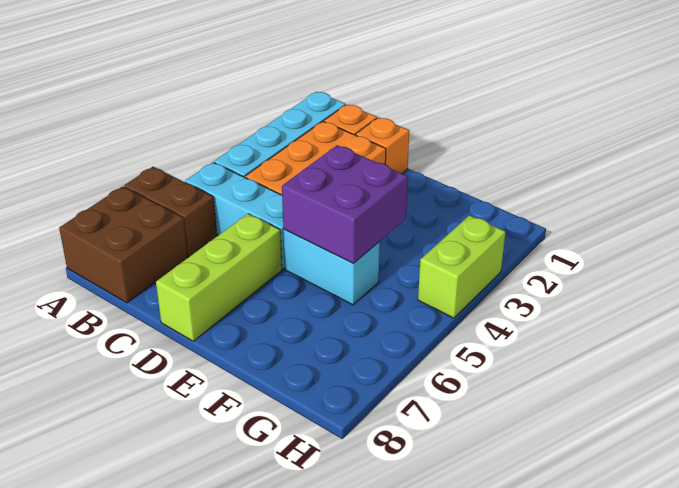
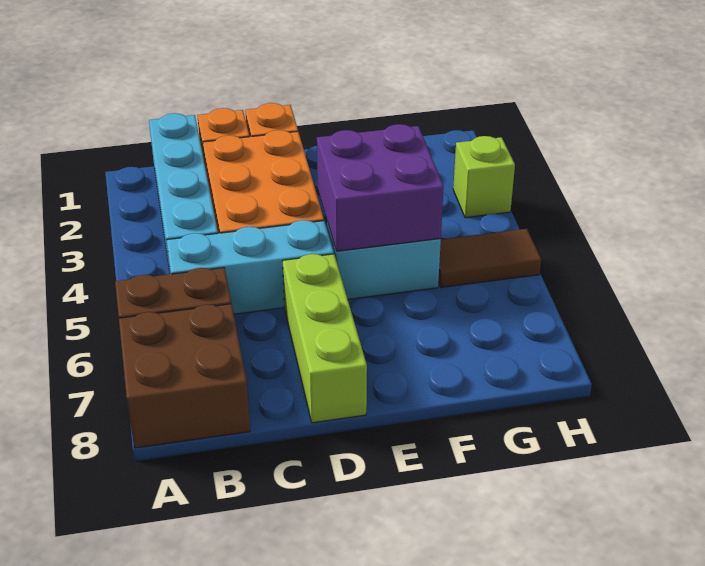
none -> brown tile G5:H5 level 1
lime brick H3:H4 level 1 -> lime brick H3 level 1

